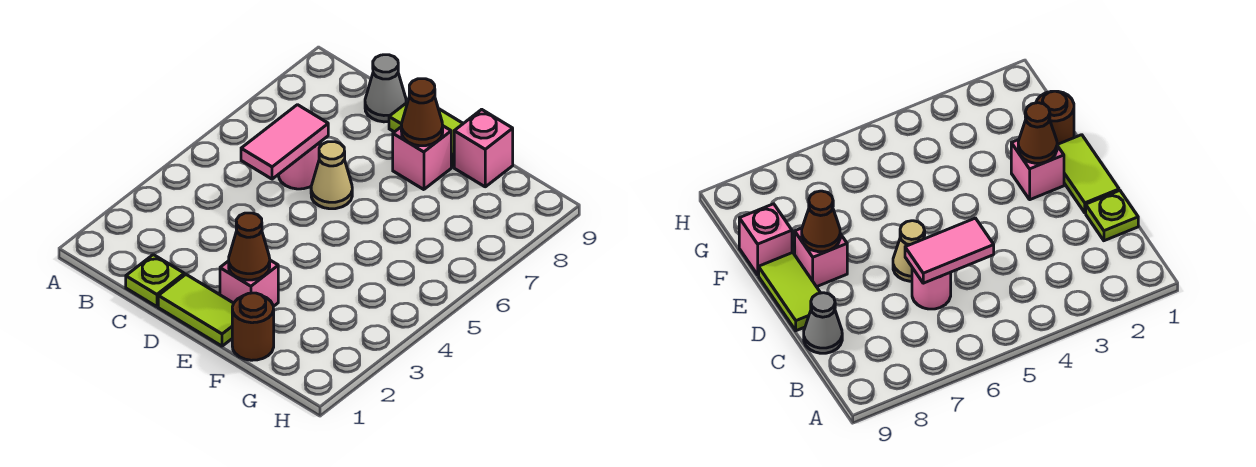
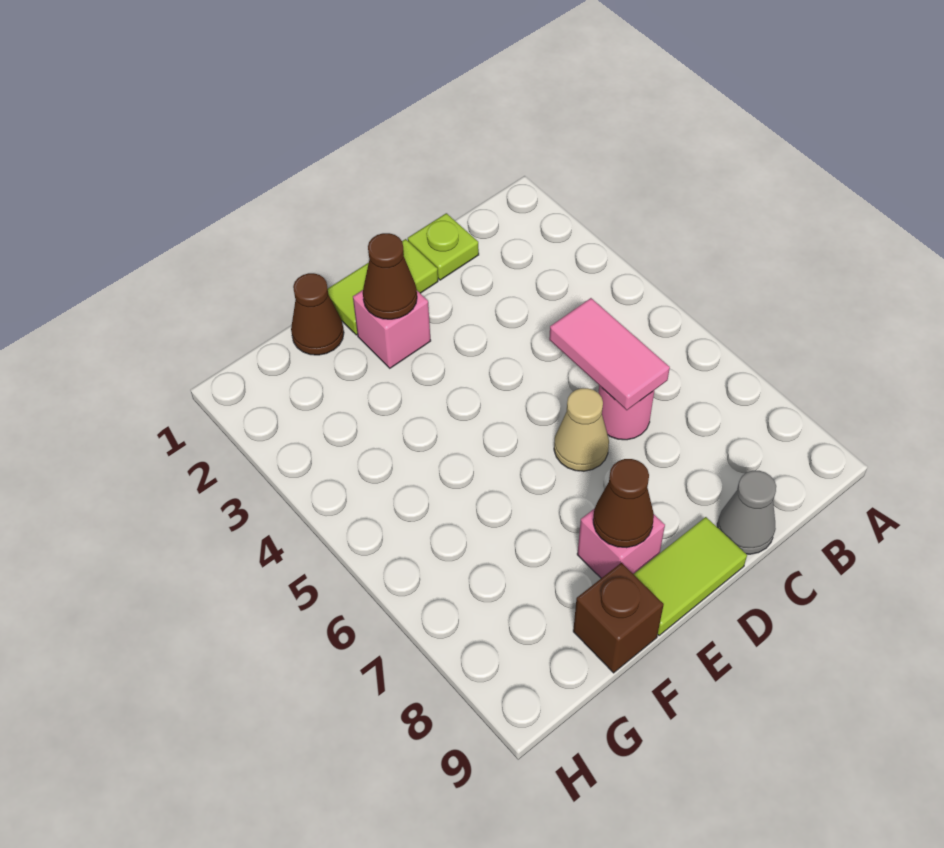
brown round brick F1 level 1 -> brown cone F1 level 1
pink brick F9 level 1 -> brown brick F9 level 1

